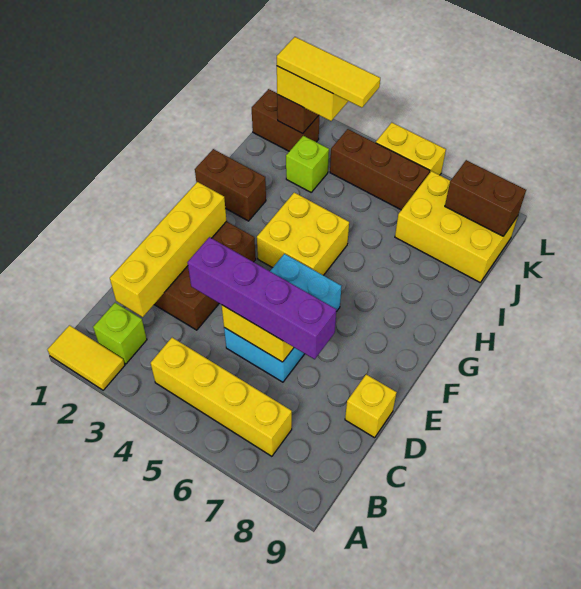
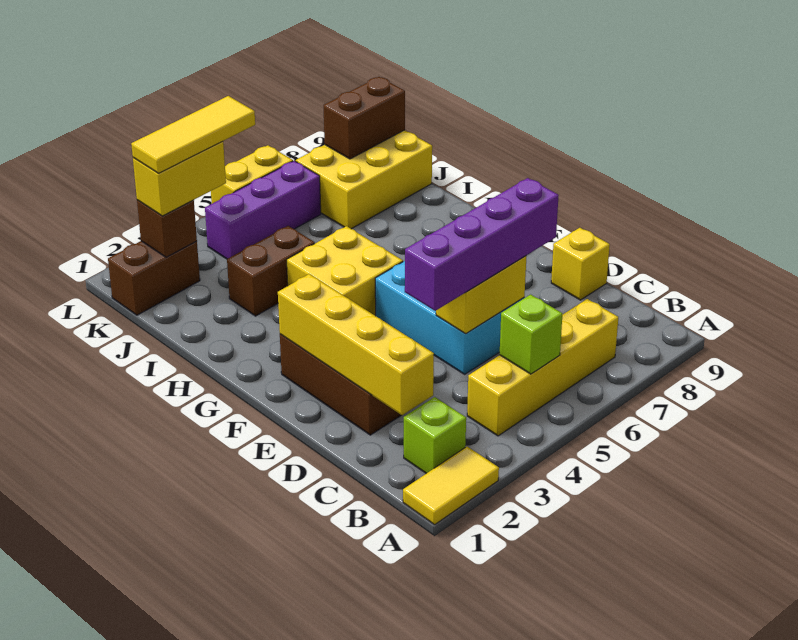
brown brick H1:H2 level 1 -> brown brick I3:I4 level 1
lime brick J3 level 1 -> lime brick B5 level 2
brown brick K4:K6 level 1 -> purple brick K4:K6 level 1

